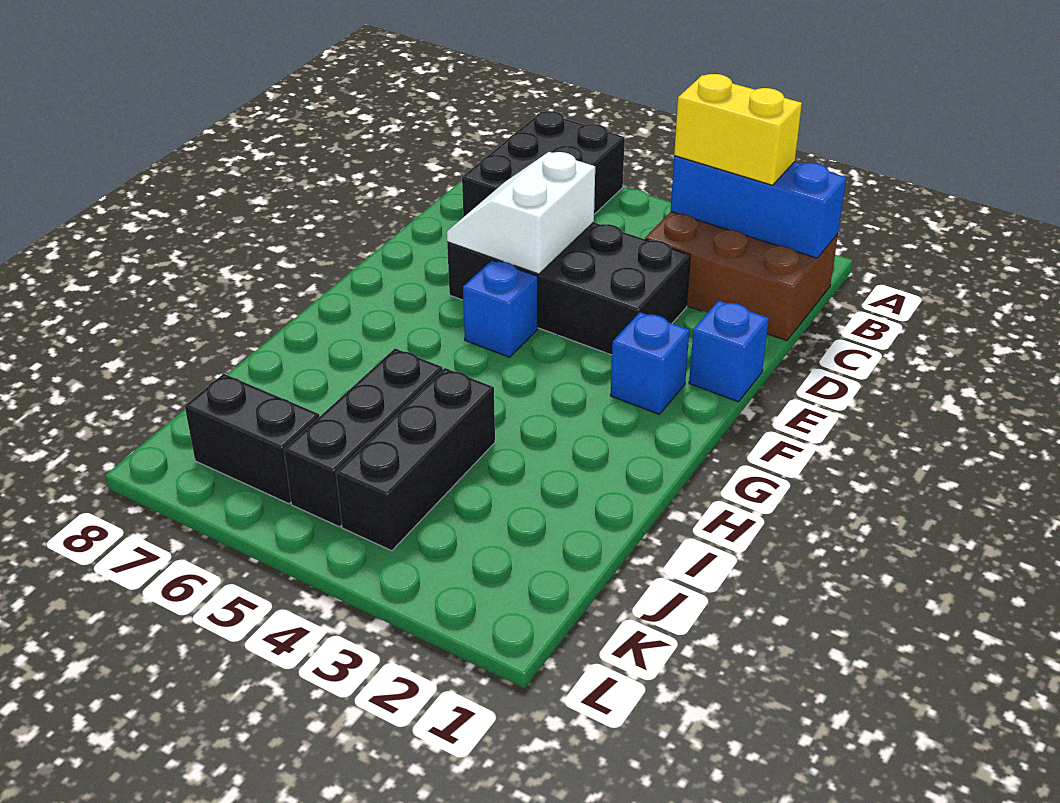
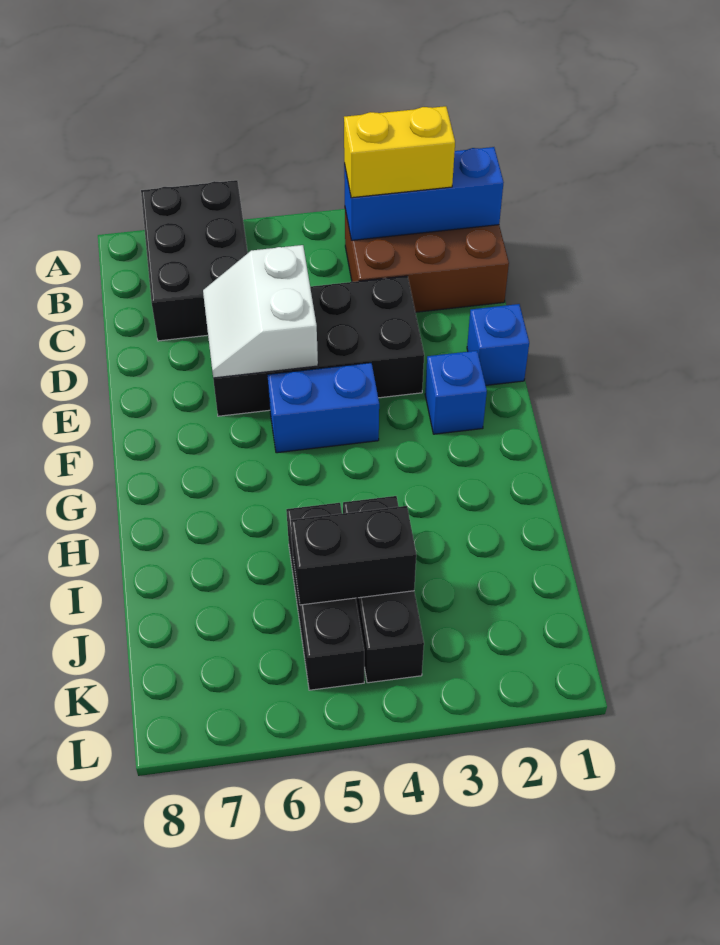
blue brick F5 level 1 -> blue brick F4:F5 level 1
black brick K6:K7 level 1 -> black brick J4:J5 level 2

